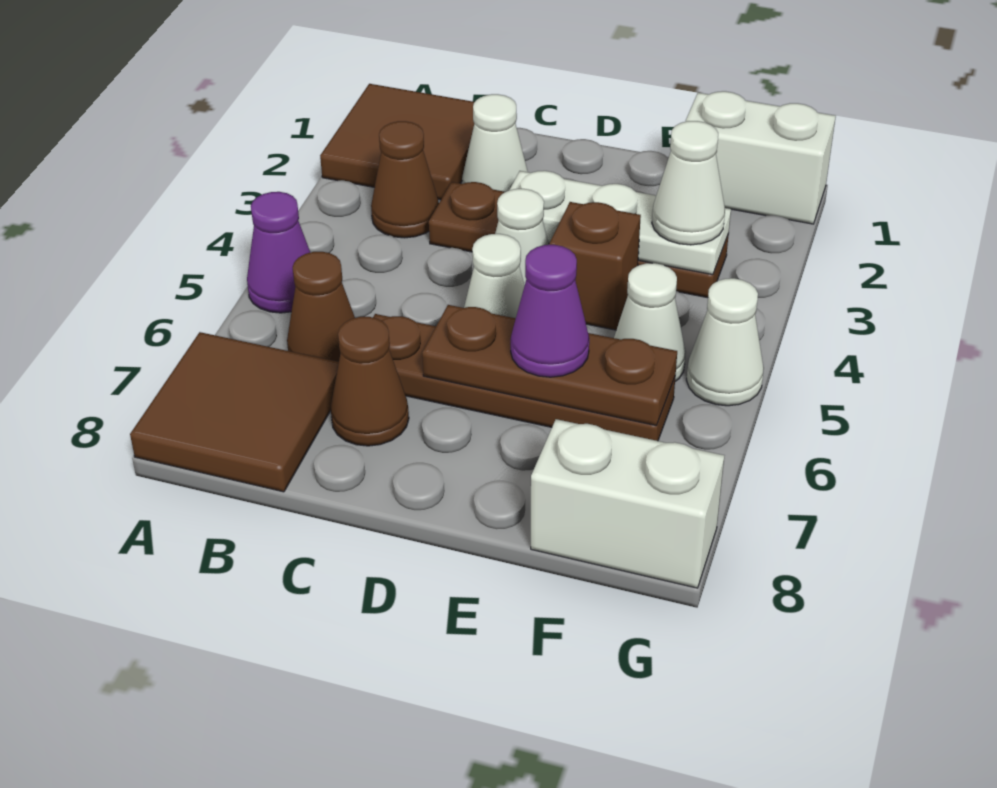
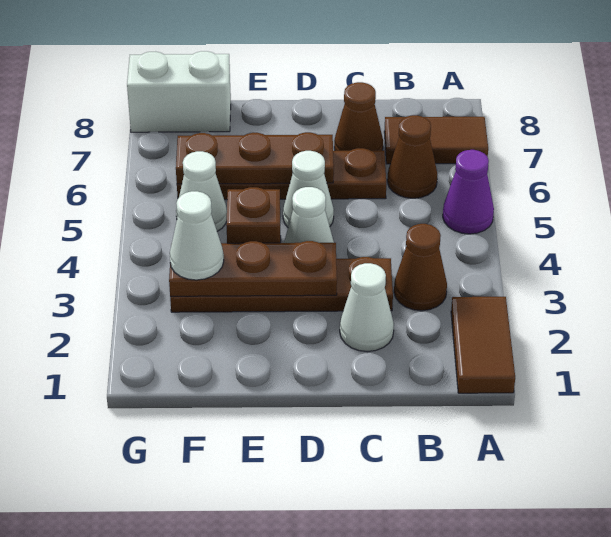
brown tile A1:B2 level 1 -> brown tile A1:A2 level 1
brown tile A7:B8 level 1 -> brown tile A7:B7 level 1
white plate D3:F3 level 2 -> brown plate D3:F3 level 2
purple cone E6 level 3 -> none
white brick F1:G1 level 1 -> none
white cone G5 level 1 -> none

